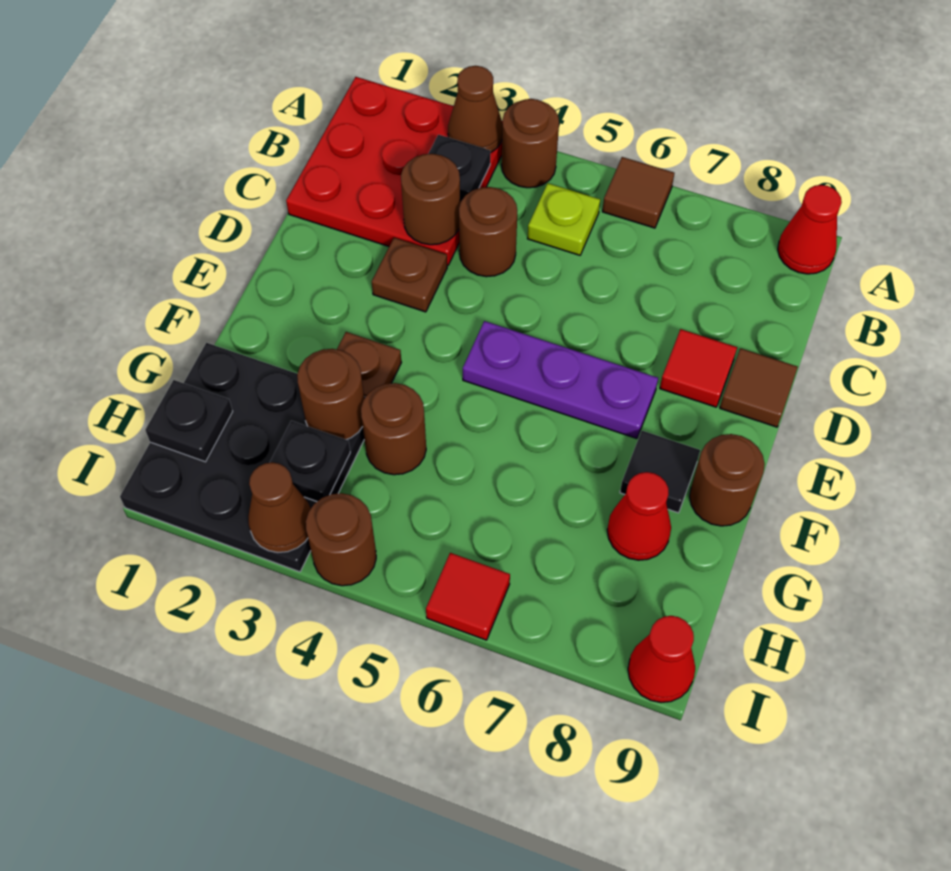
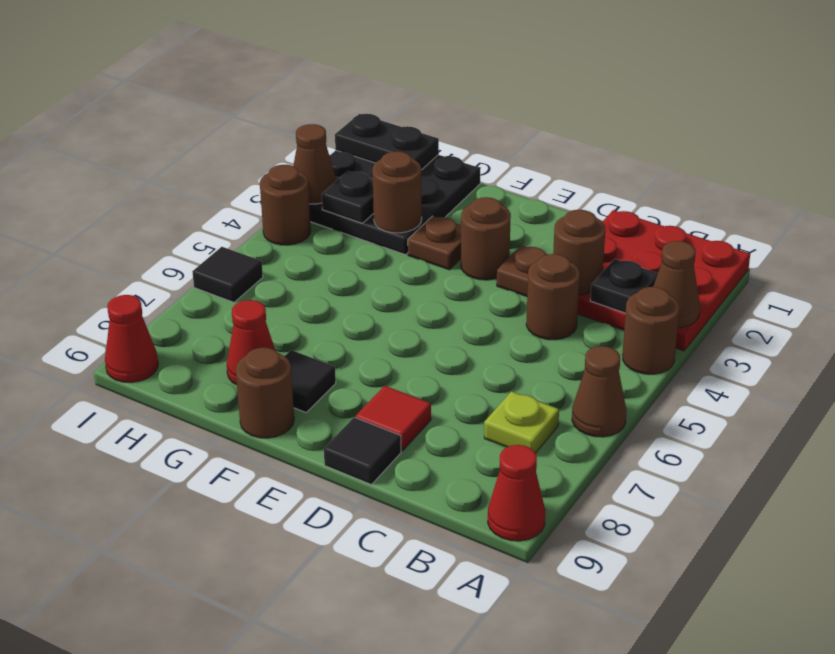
brown tile A6 level 1 -> brown cone A6 level 1
lime plate B5 level 1 -> lime plate B7 level 1
brown tile D9 level 1 -> black tile D9 level 1
purple plate E5:E7 level 1 -> none
brown round brick G4 level 1 -> brown round brick E3 level 1
black plate H1 level 2 -> black plate H1:I1 level 2
red tile I6 level 1 -> black tile I6 level 1

